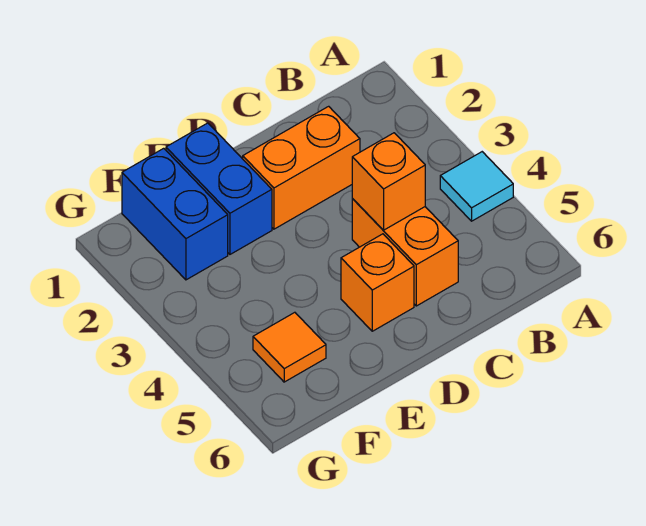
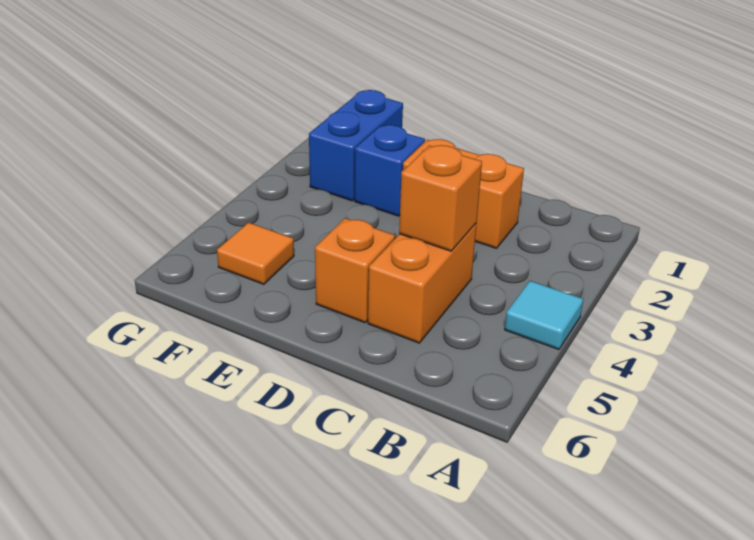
blue brick E1:E2 level 1 -> blue brick E2 level 1

